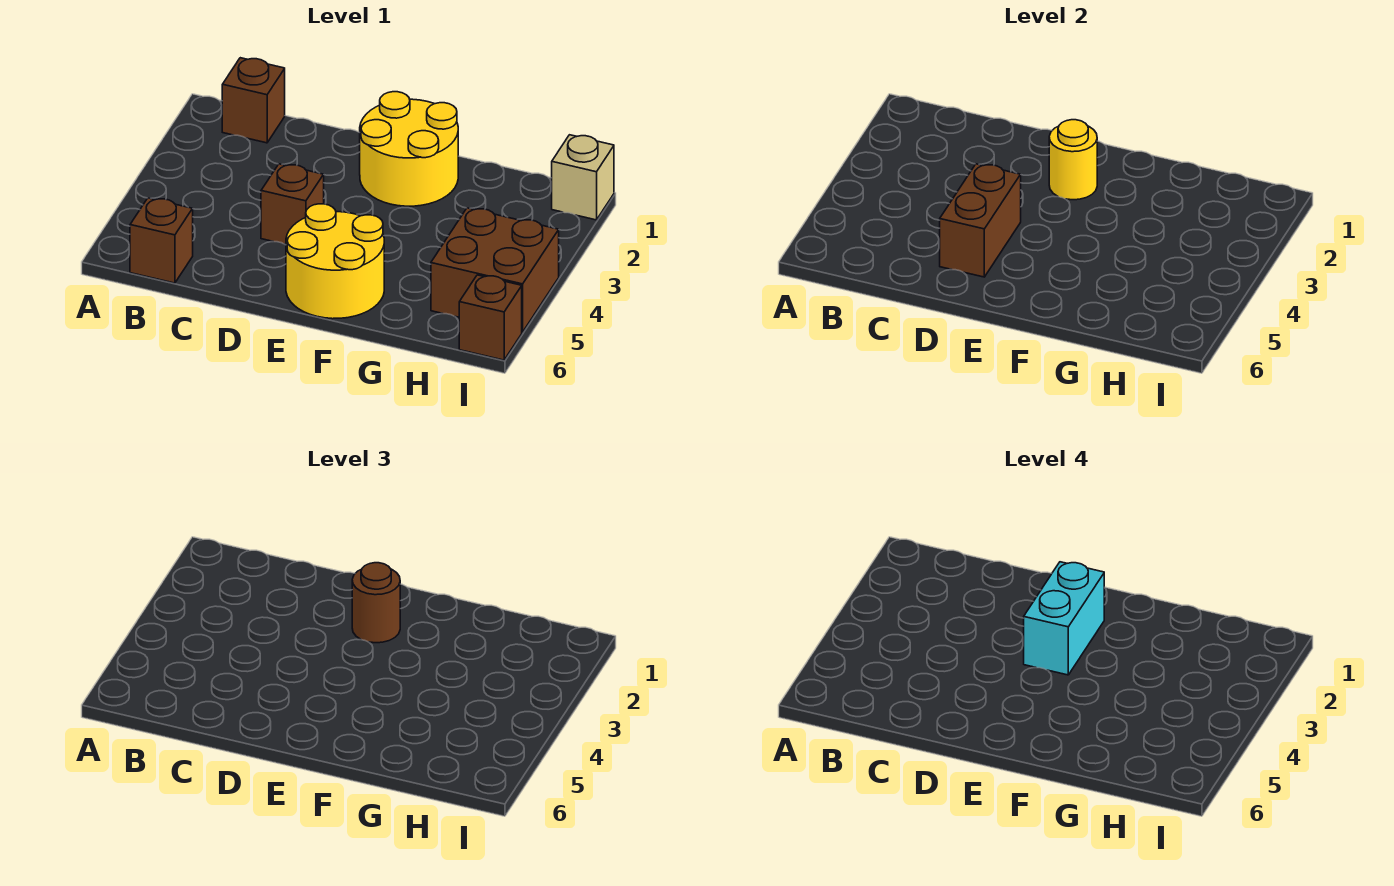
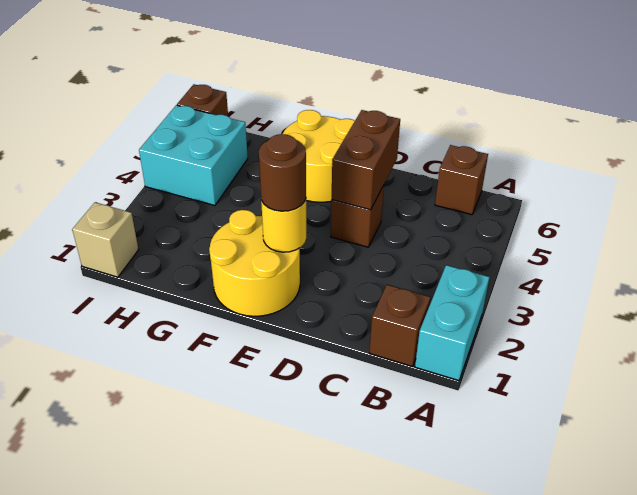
cyan brick E2:E3 level 4 -> cyan brick A1:A2 level 1
brown brick H4:I5 level 1 -> cyan brick H4:I5 level 1

